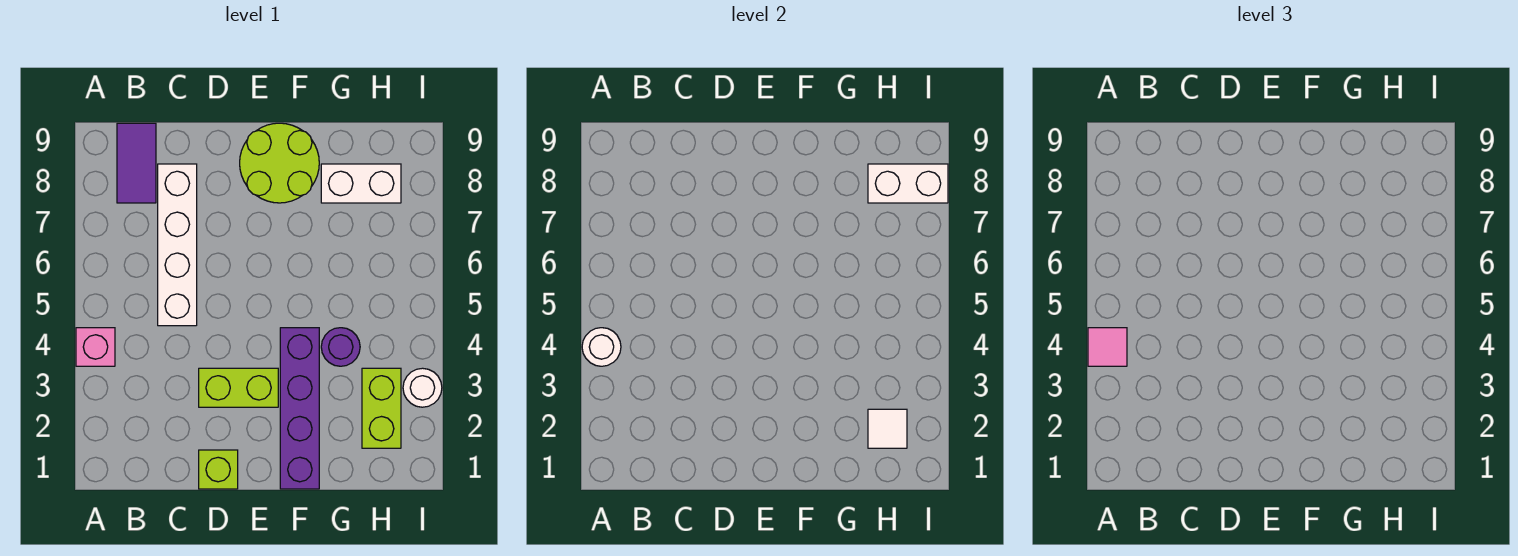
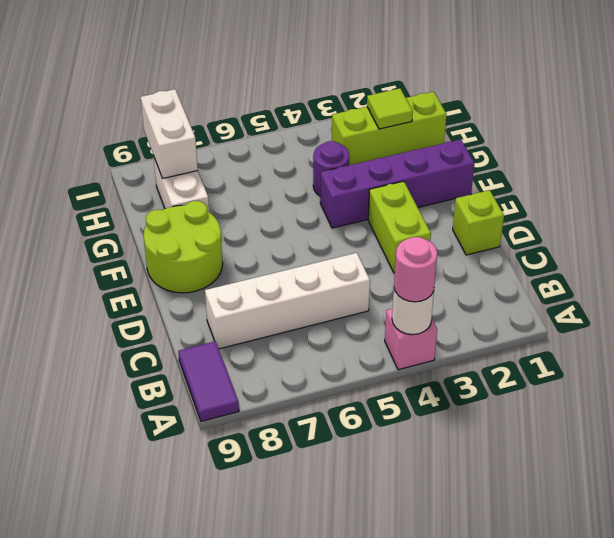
pink tile A4 level 3 -> pink round brick A4 level 3
purple tile B8:B9 level 1 -> purple tile A9:B9 level 1
lime brick H2:H3 level 1 -> lime brick H1:H3 level 1
white tile H2 level 2 -> lime tile H2 level 2
white round brick I3 level 1 -> none

